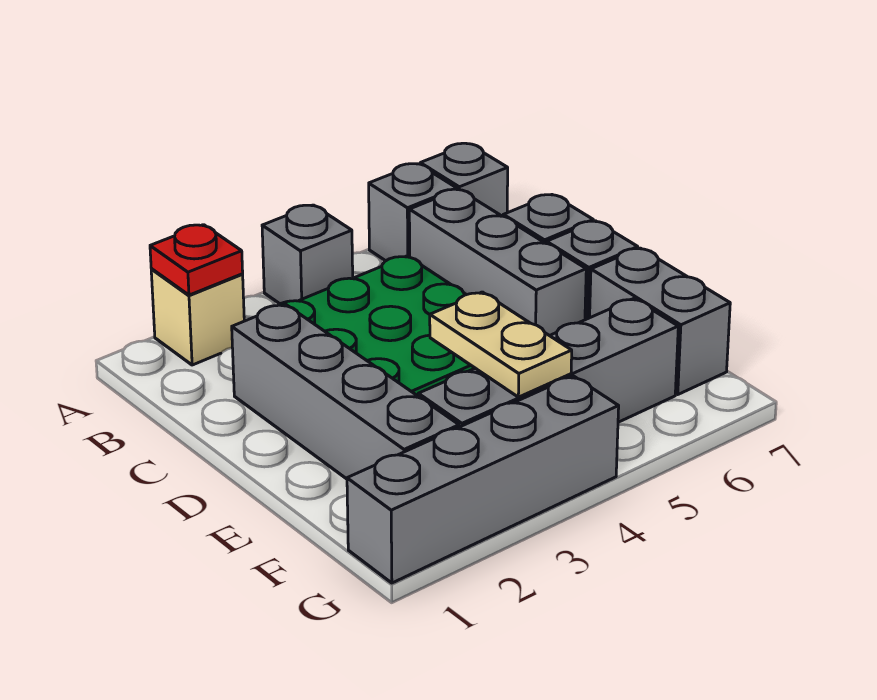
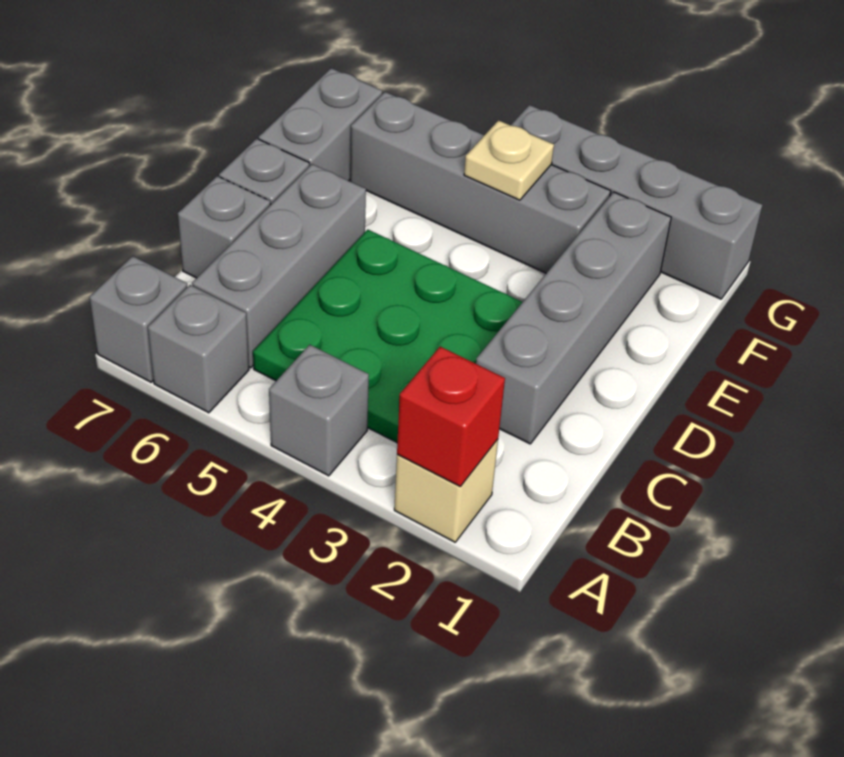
red plate A2 level 2 -> red brick A2 level 2
tan plate E4:F4 level 2 -> tan plate F4 level 2

